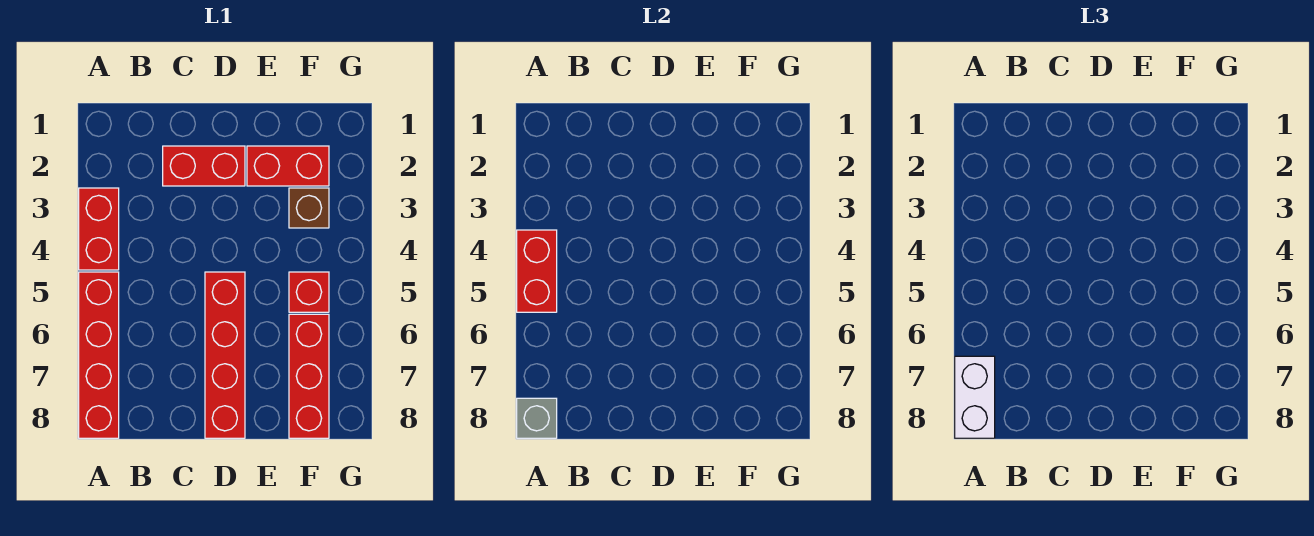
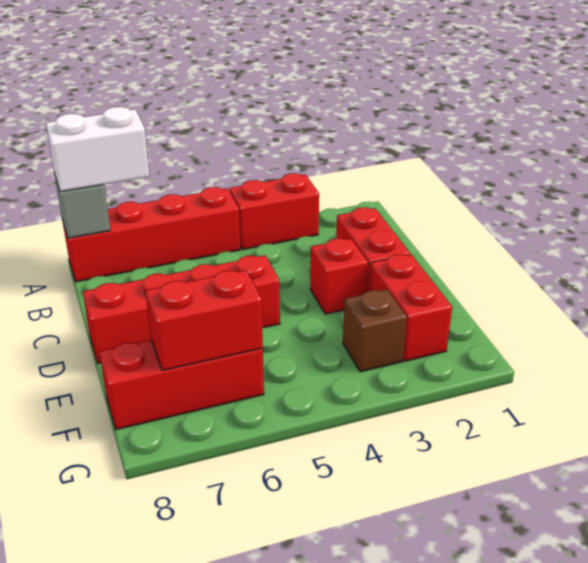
red brick A4:A5 level 2 -> red brick F6:F7 level 2
red brick F5 level 1 -> red brick D3 level 1

